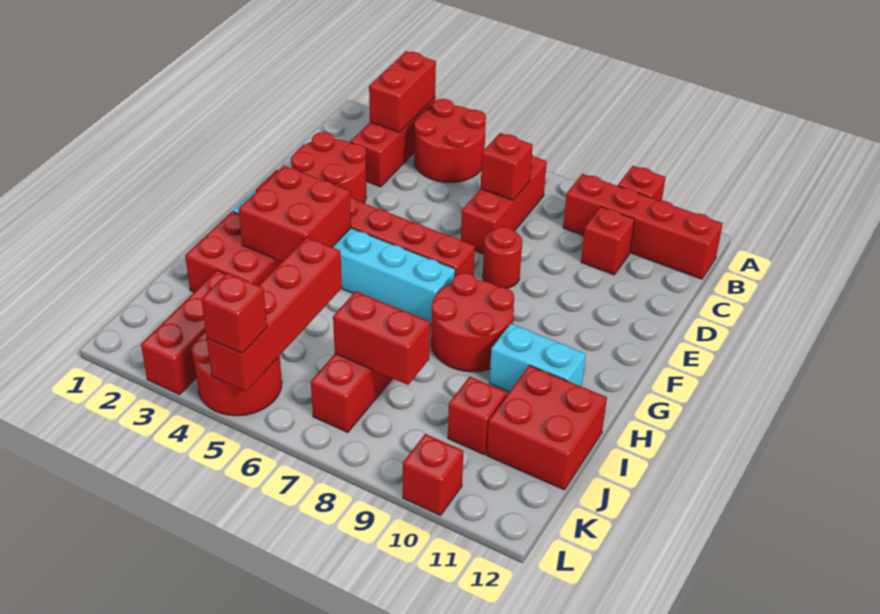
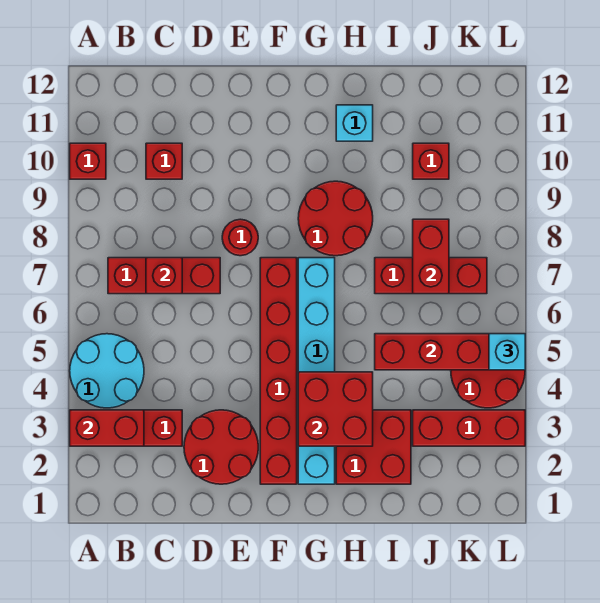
red round brick A4:B5 level 1 -> cyan round brick A4:B5 level 1
red brick B9:B12 level 1 -> none
cyan brick H10:H11 level 1 -> cyan brick H11 level 1
red brick I11:J12 level 1 -> none
red brick L5 level 3 -> cyan brick L5 level 3
red brick L10 level 1 -> none

